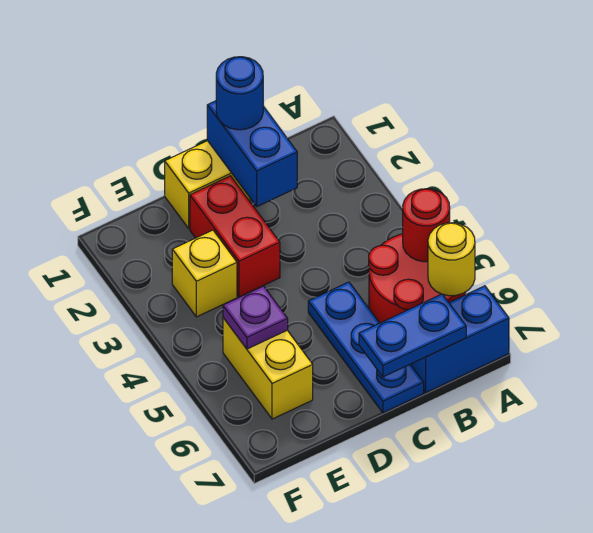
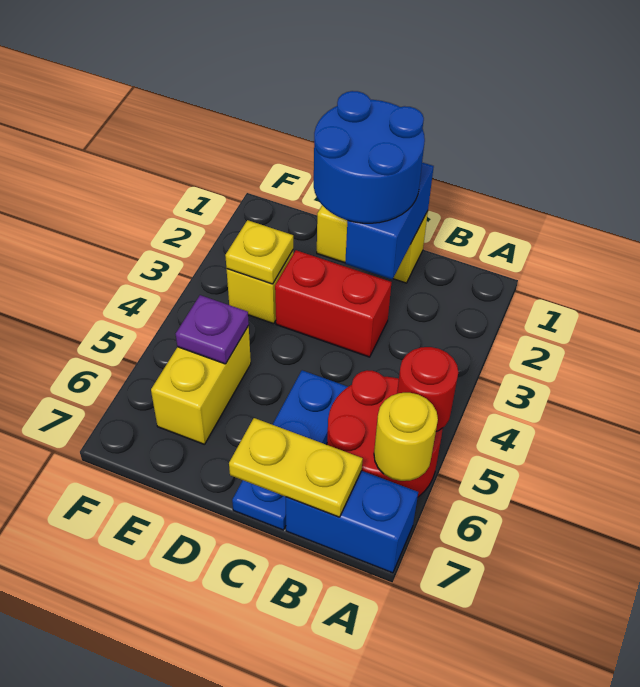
blue plate B7:C7 level 2 -> yellow plate B7:C7 level 2
blue round brick C1 level 3 -> blue round brick C1:D2 level 3
red brick D2:D3 level 1 -> red brick C3:D3 level 1
none -> yellow plate E3 level 2

